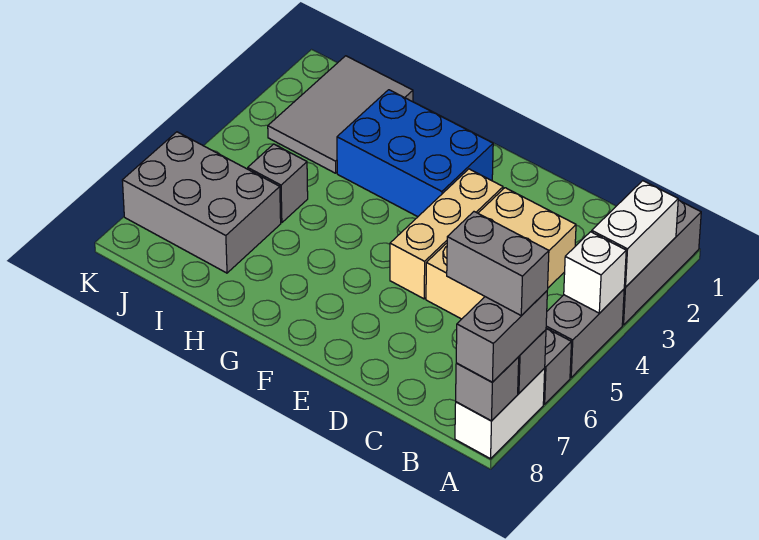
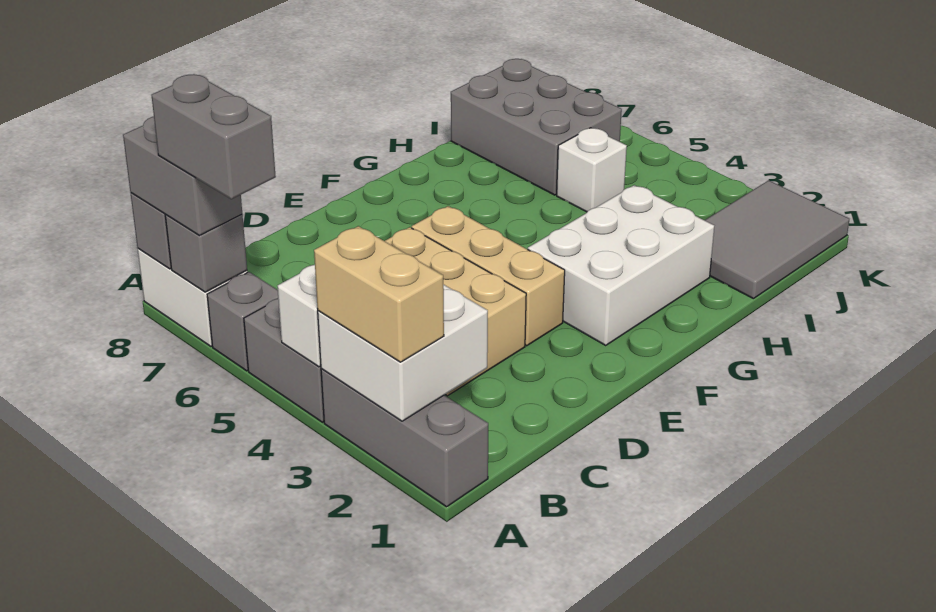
white brick A2:A3 level 2 -> white brick A2:B3 level 2
none -> tan brick A2:A3 level 3
grey brick A7:B7 level 4 -> grey brick A6:A7 level 4
blue brick F2:H3 level 1 -> white brick F2:H3 level 1
grey tile I1:J3 level 1 -> grey tile I1:K2 level 1
grey brick I5 level 1 -> white brick I5 level 1
grey brick I6:K7 level 1 -> grey brick I6:J8 level 1

